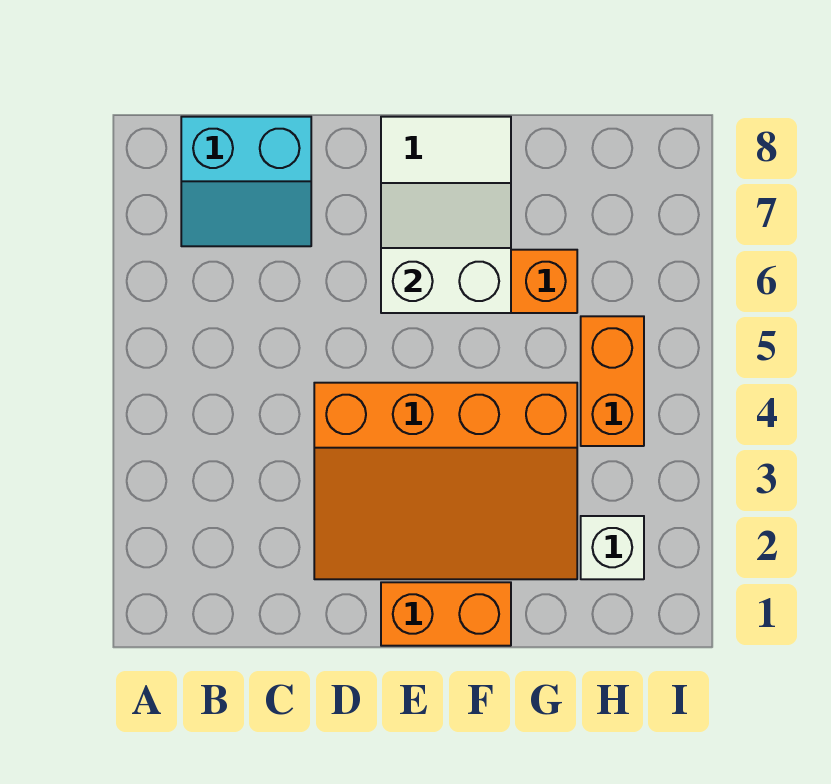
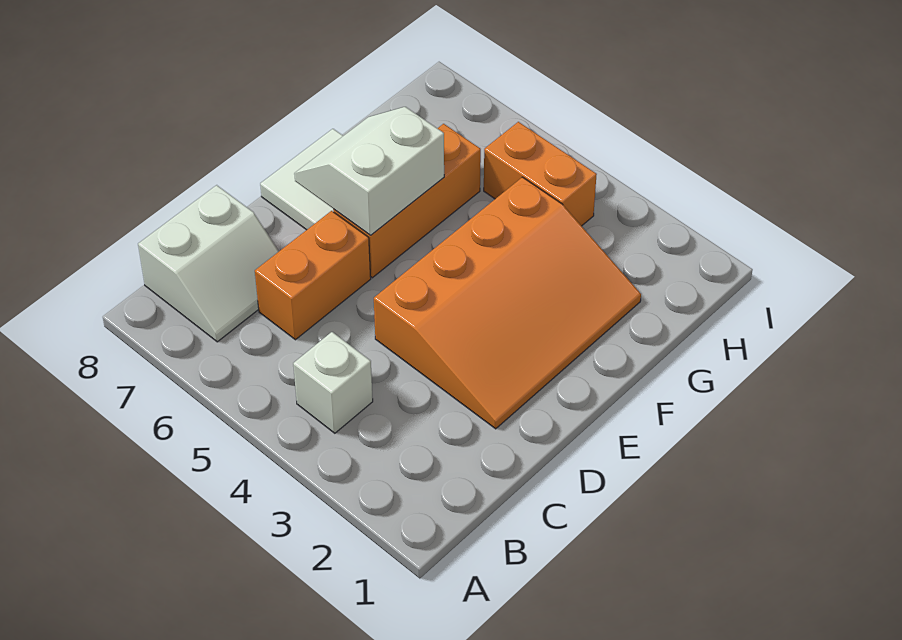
cyan slope B7:C8 level 1 top 8 -> white slope B7:C8 level 1 top 8
orange brick E1:F1 level 1 -> orange brick C6:D6 level 1
white brick H2 level 1 -> white brick B4 level 1

